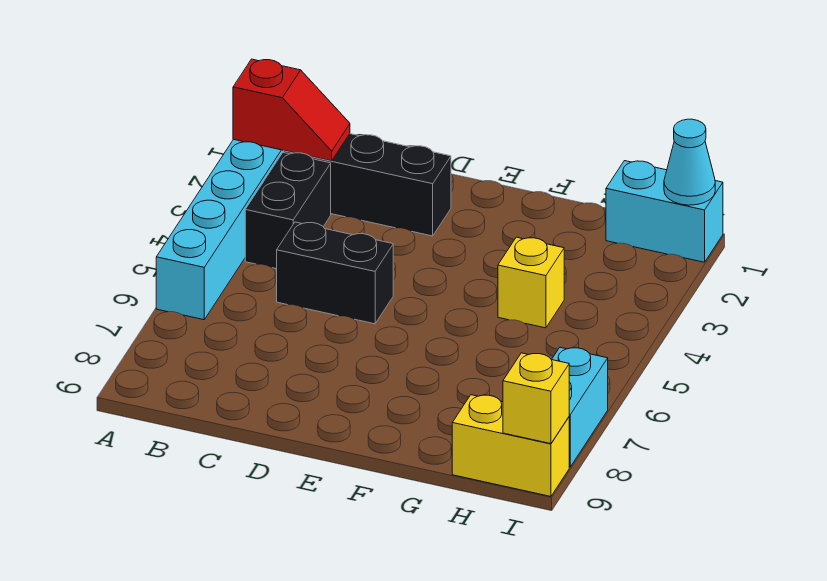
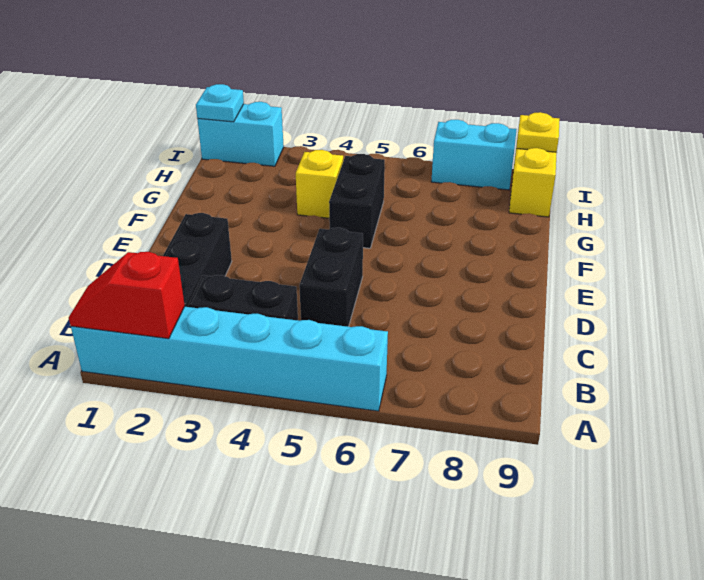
red slope A2:B2 level 2 top A -> red slope A1:A2 level 2 top 2
none -> black brick F5:G5 level 1
cyan brick H1:I1 level 1 -> cyan brick I1:I2 level 1
cyan cone I1 level 2 -> cyan plate I1 level 2
yellow brick I9 level 2 -> yellow plate I9 level 2

